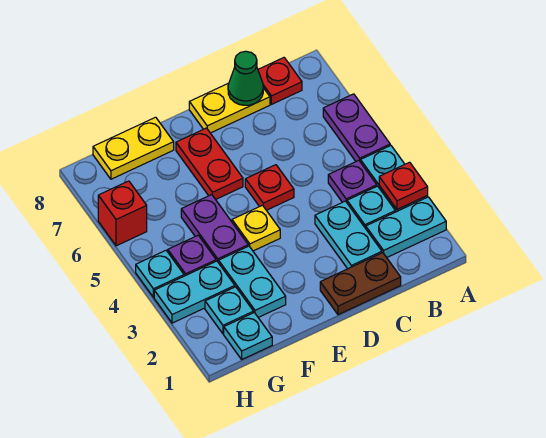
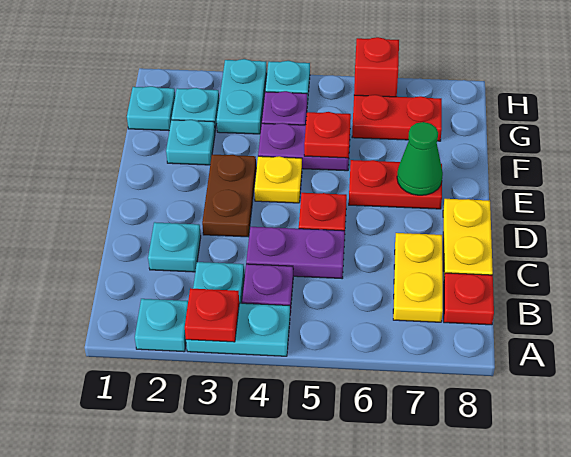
cyan plate A2:B2 level 1 -> cyan plate A2 level 1
purple plate A5:A6 level 1 -> purple plate C4:C5 level 1
brown plate C1:D1 level 1 -> brown plate D3:E3 level 1
cyan plate C2:C3 level 1 -> cyan plate C2 level 1
green cone C8 level 2 -> green cone E7 level 2
cyan plate F2:F3 level 1 -> cyan plate F2 level 1
none -> red plate F5 level 2
yellow plate F8:G8 level 1 -> yellow plate B7:C7 level 1
none -> red plate G6:G7 level 1

